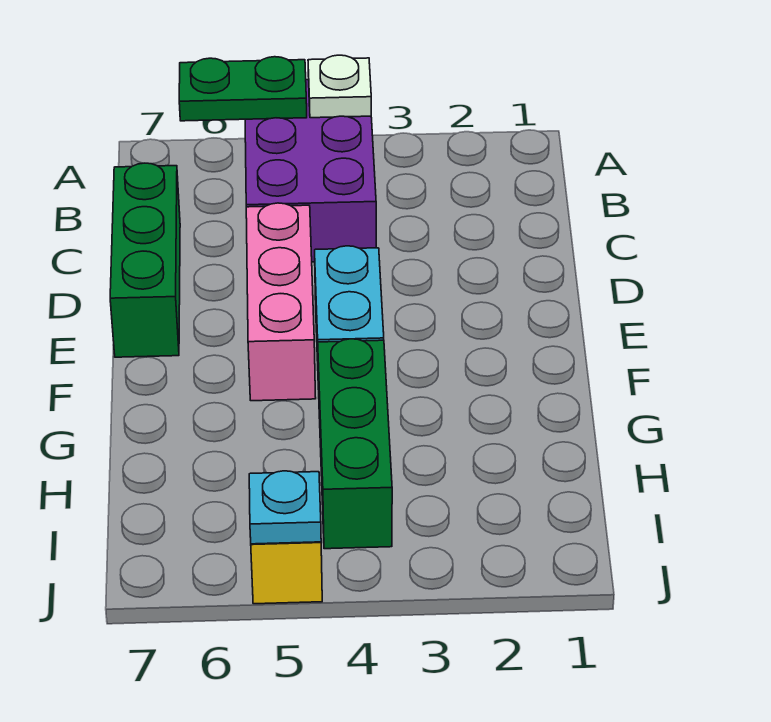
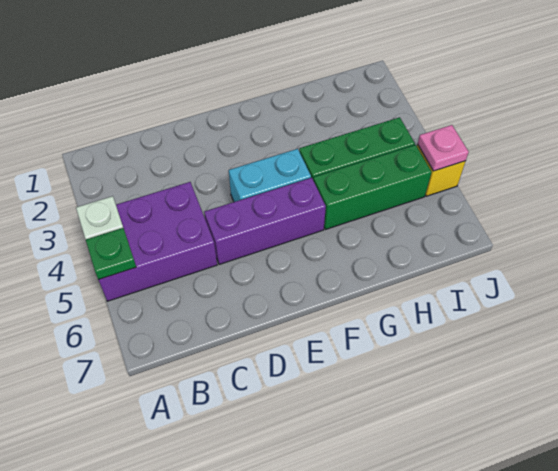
green plate A5:A6 level 2 -> green plate A5 level 2
green brick C7:E7 level 1 -> green brick G5:I5 level 1
pink brick D5:F5 level 1 -> purple brick D5:F5 level 1
cyan plate J5 level 2 -> pink plate J5 level 2

